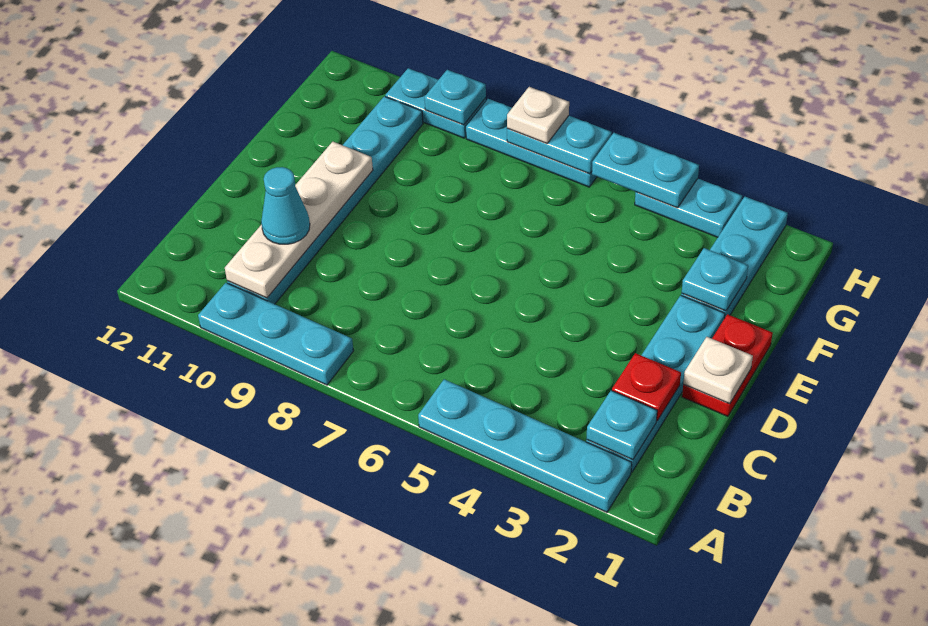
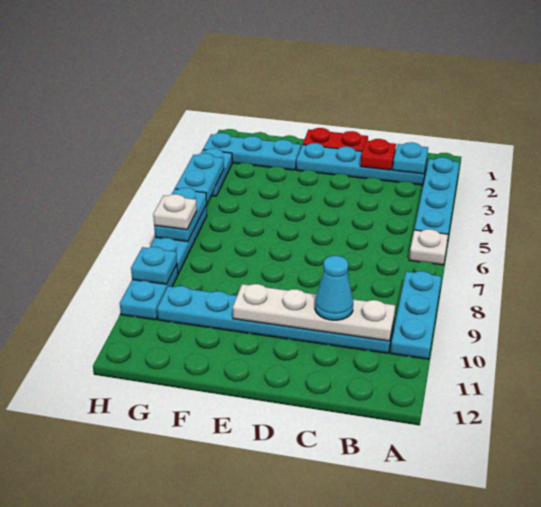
white plate D1 level 2 -> white plate A6 level 1
cyan plate F2 level 2 -> none

